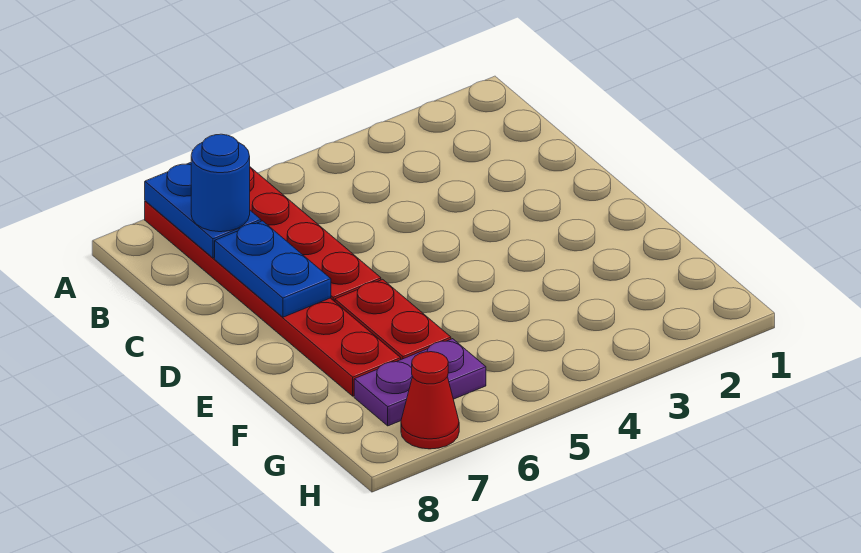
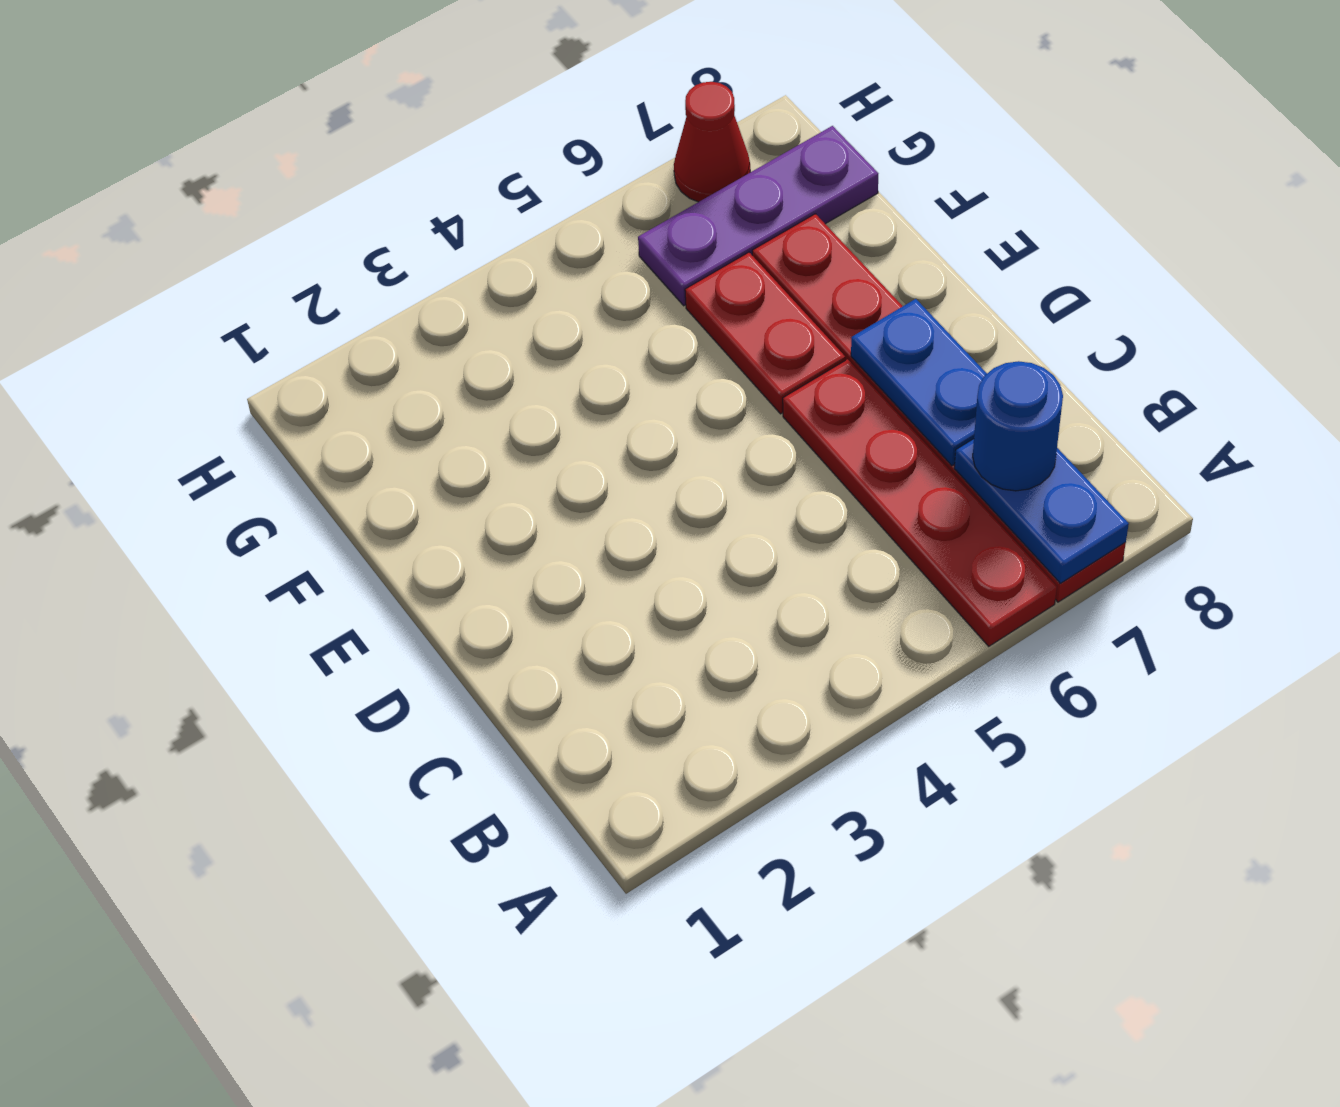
purple plate G6:G7 level 1 -> purple plate G6:G8 level 1

